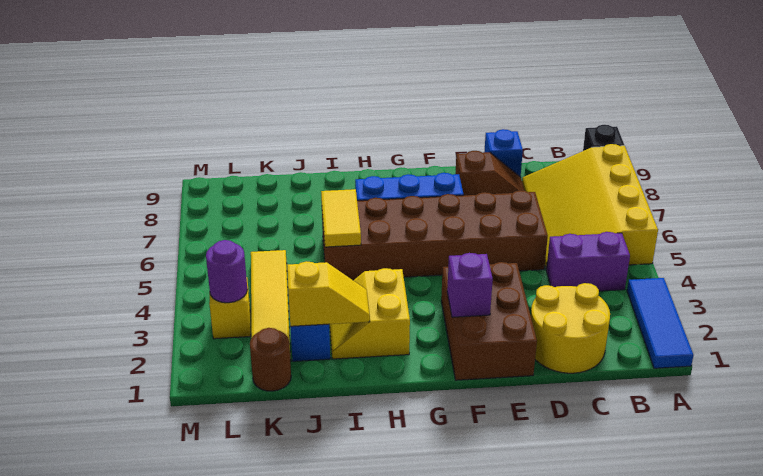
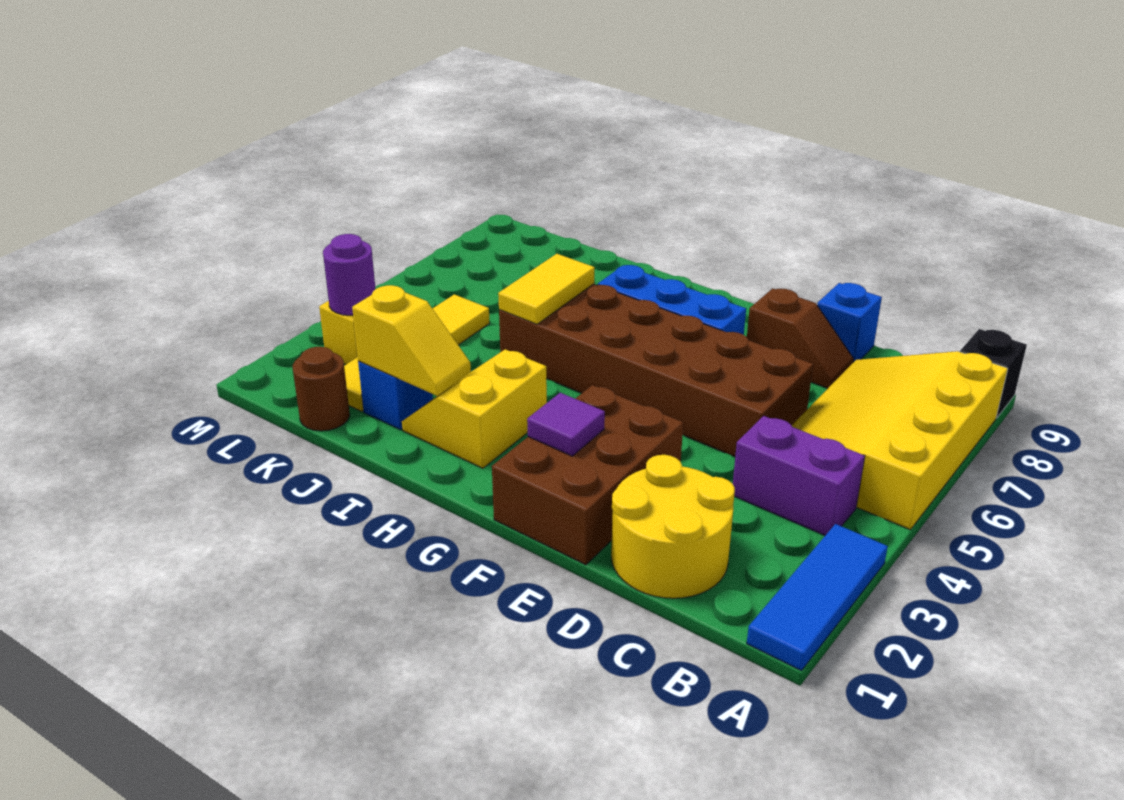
purple brick F2 level 2 -> purple tile F2 level 2

